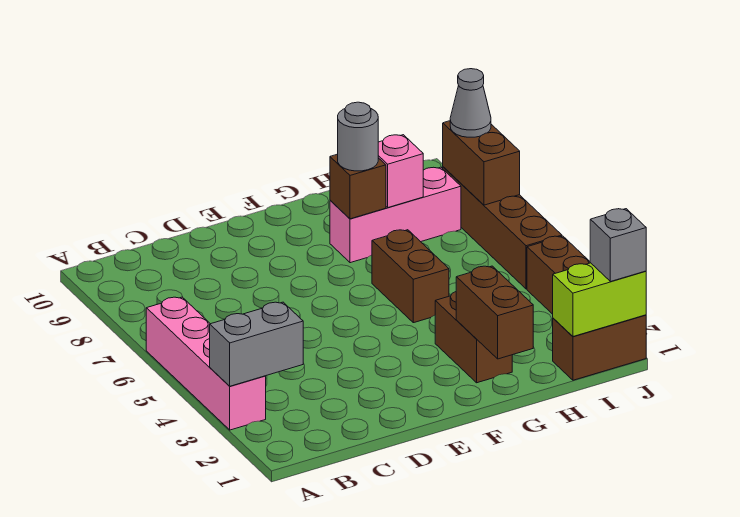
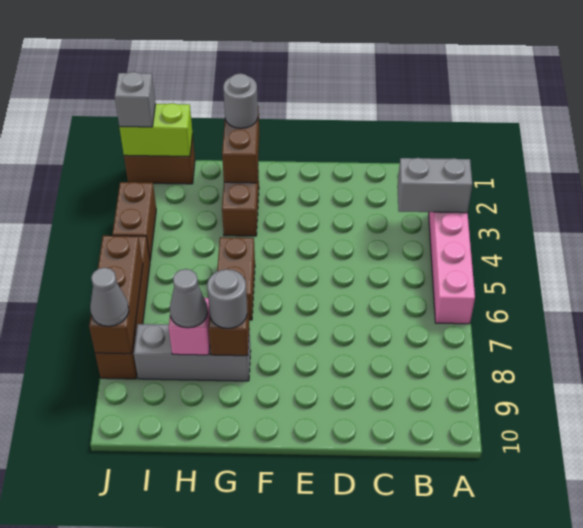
none -> grey round brick G1 level 3
pink brick G8:I8 level 1 -> grey brick G8:I8 level 1
none -> grey cone H8 level 3
brown brick J7:J8 level 2 -> brown brick J6:J8 level 2

